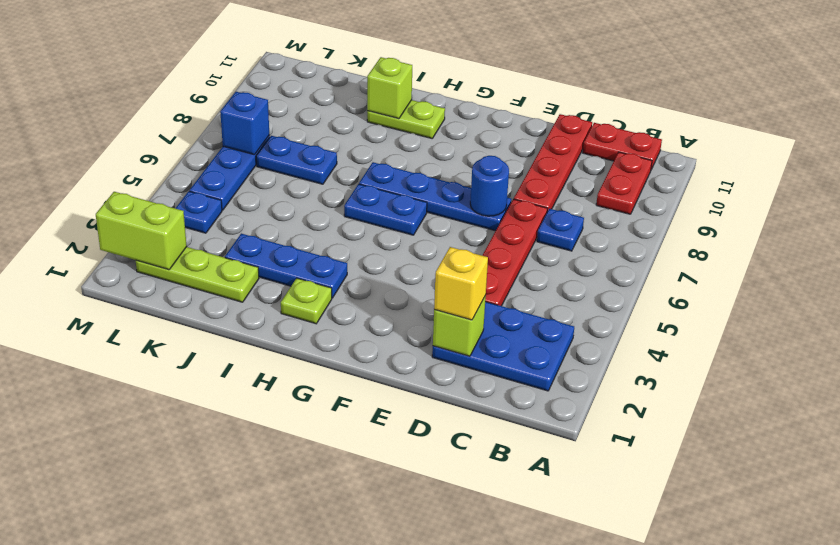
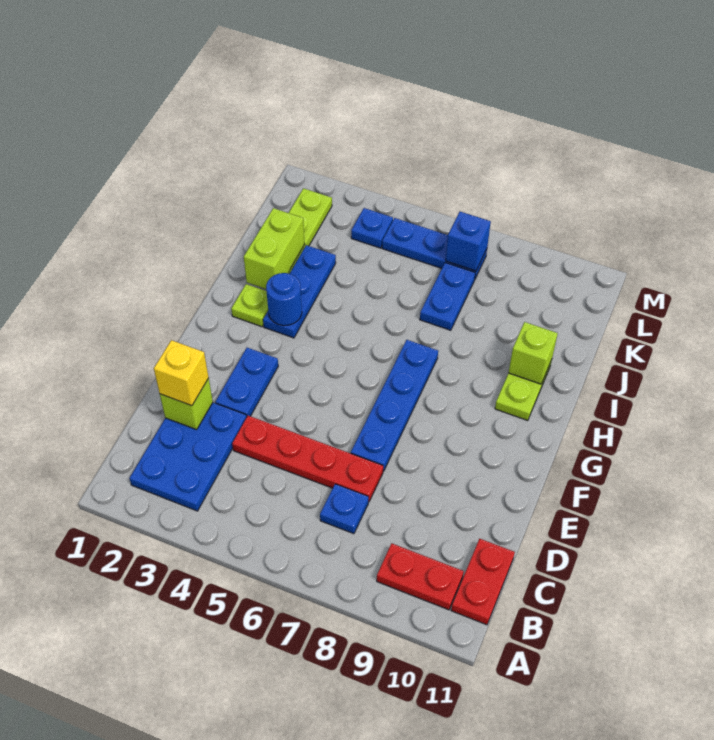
red plate D8:D11 level 1 -> none
blue round brick E7 level 2 -> blue round brick H3 level 2
blue plate G6:H6 level 1 -> blue plate E3:F3 level 1
lime brick L2:M2 level 2 -> lime brick I2:J2 level 2

